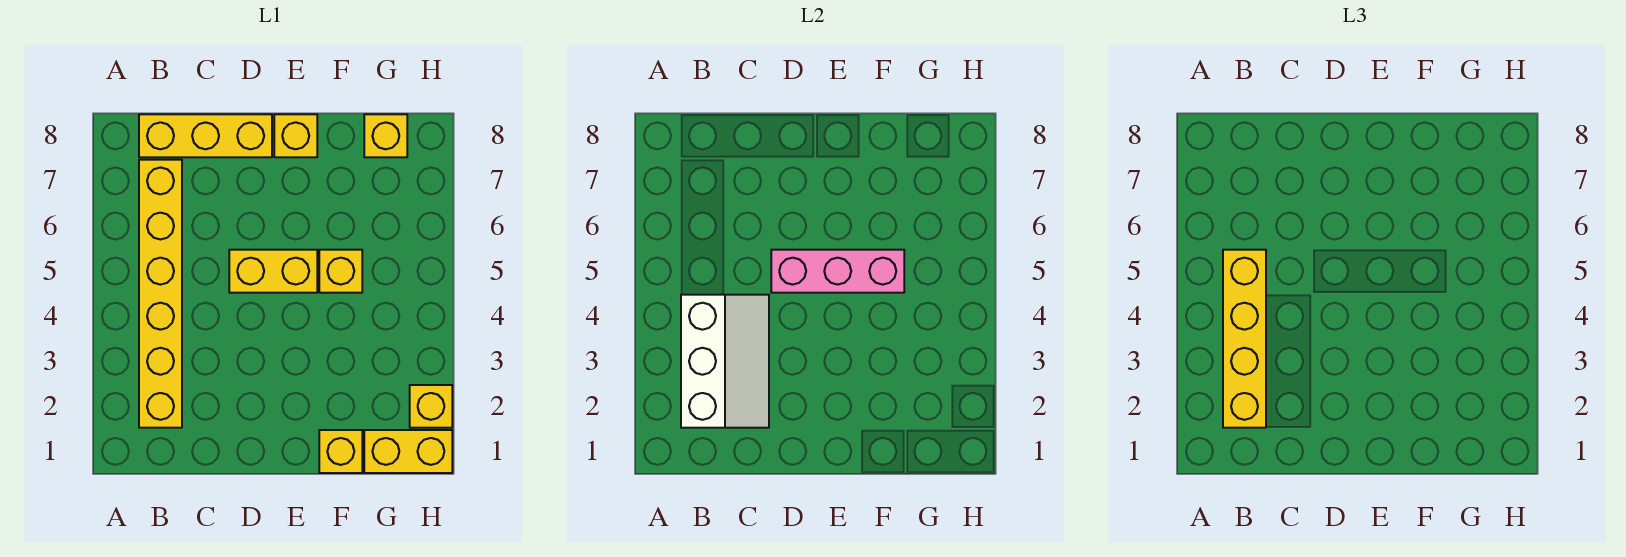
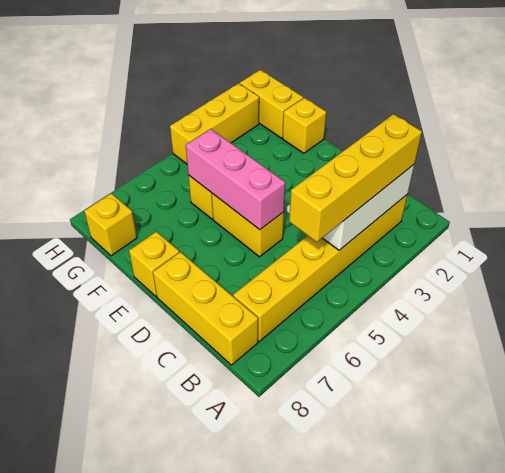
yellow brick H2 level 1 -> yellow brick H2:H4 level 1

